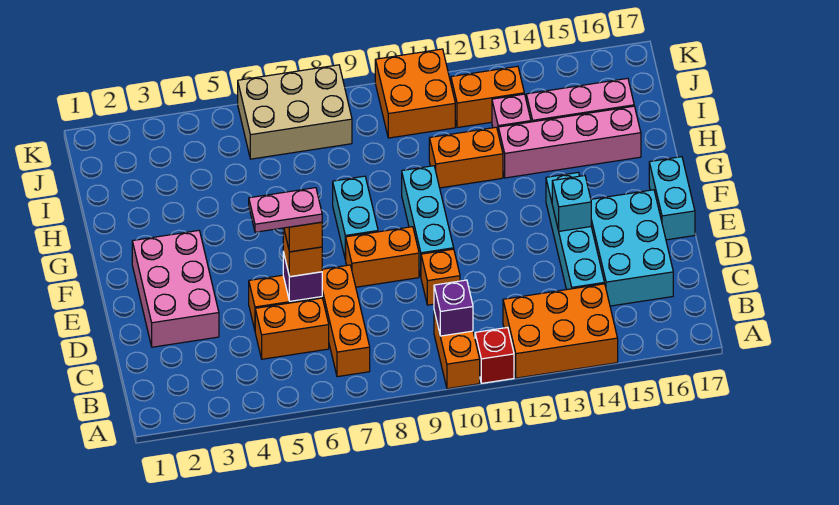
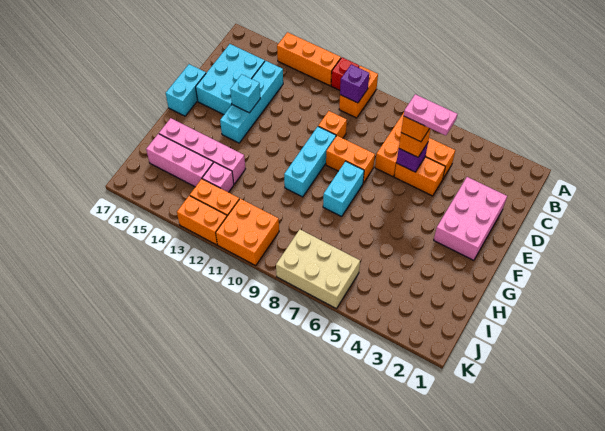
orange brick A12:B14 level 1 -> orange brick A12:A14 level 1
orange brick H11:H12 level 1 -> orange brick K12:K13 level 1

